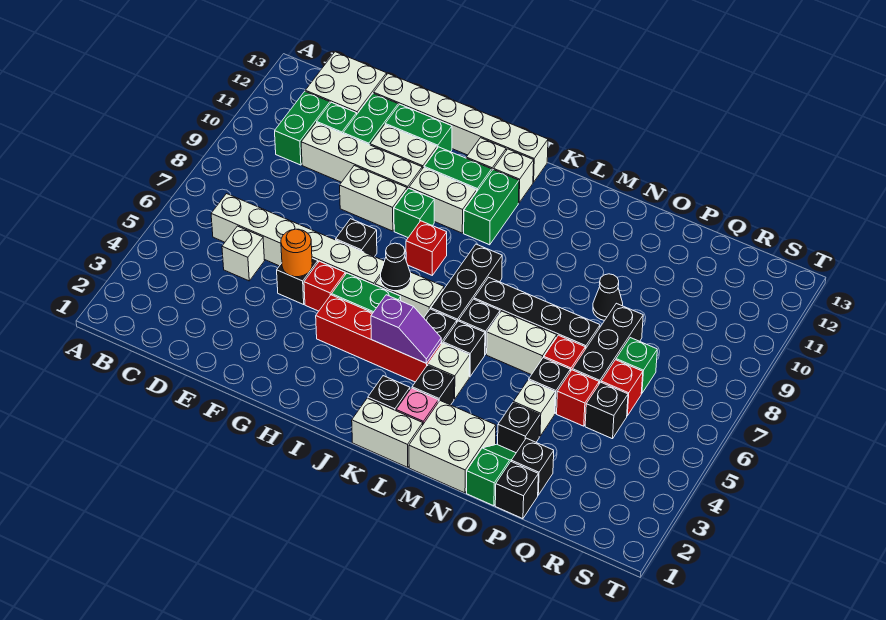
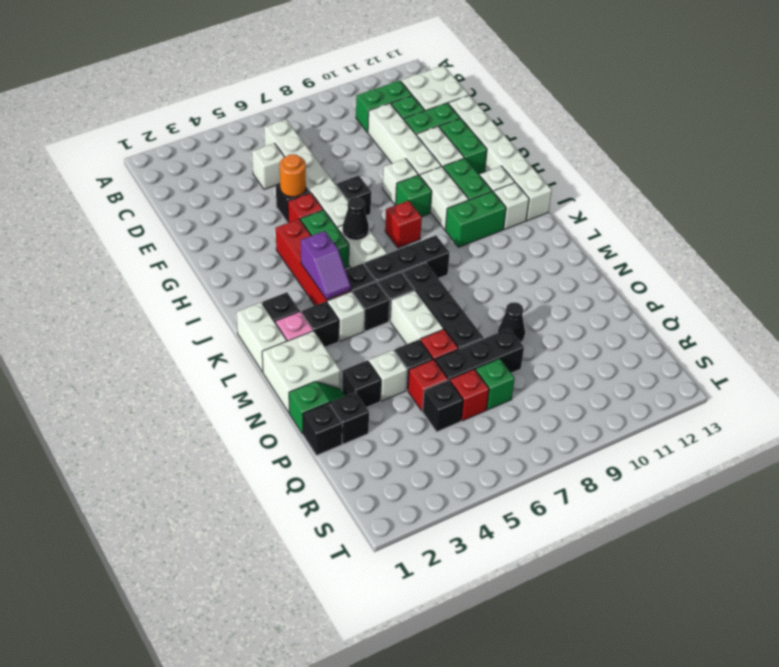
white brick F9:G9 level 1 -> white brick G9 level 1

